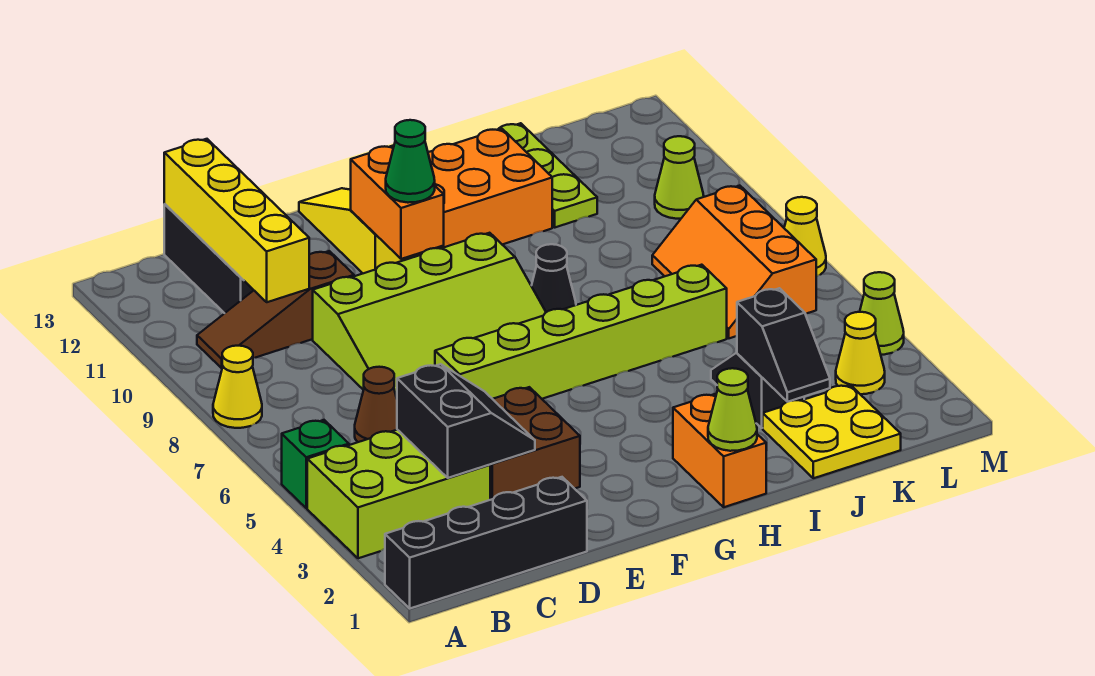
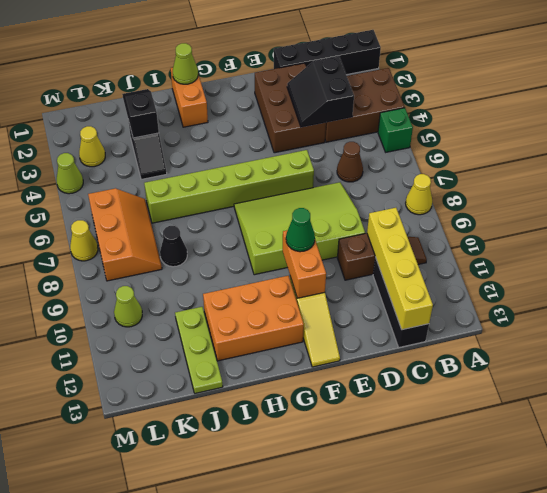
lime brick A3:C4 level 1 -> brown brick A3:C4 level 1
brown brick D3:E4 level 1 -> brown brick D2:E4 level 1
black cone H8 level 1 -> black cone J8 level 1
yellow plate J1:K2 level 1 -> none

